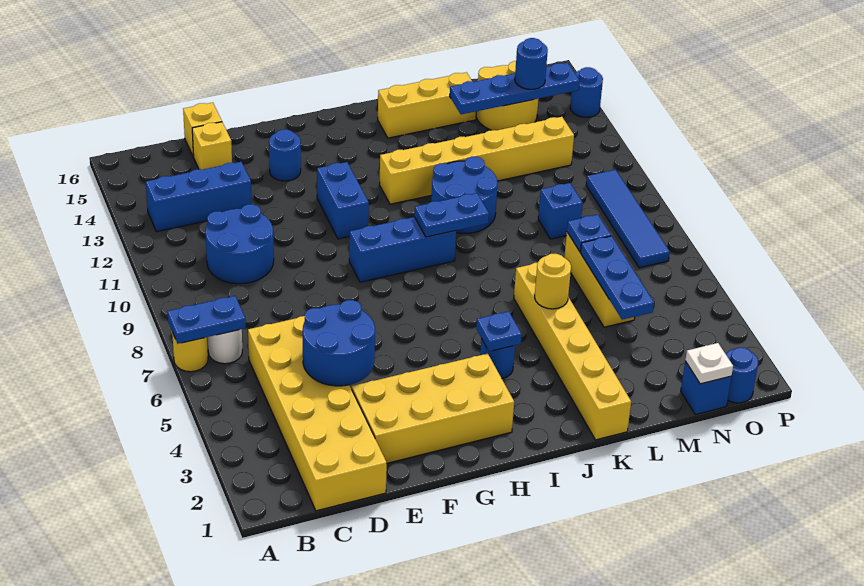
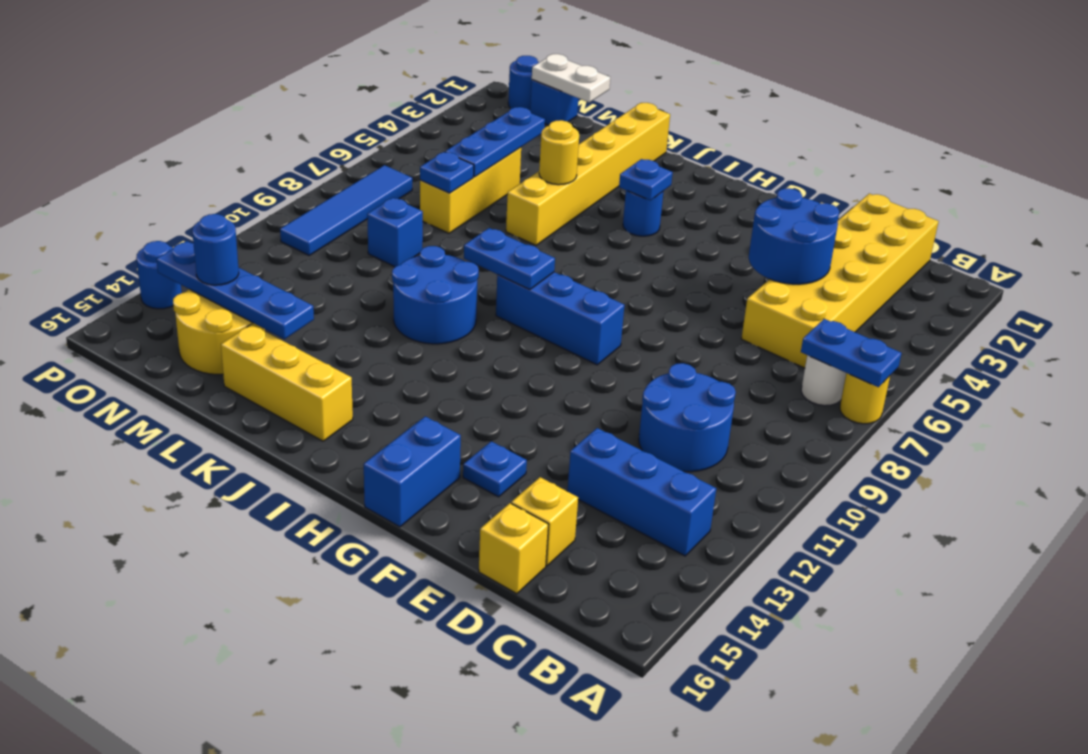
yellow brick E2:H3 level 1 -> none
blue round brick F14 level 1 -> blue plate F14 level 1
blue brick G11:G12 level 1 -> blue brick G15:G16 level 1
yellow brick I12:N12 level 1 -> none
white plate N1 level 2 -> white plate M1:N1 level 2

